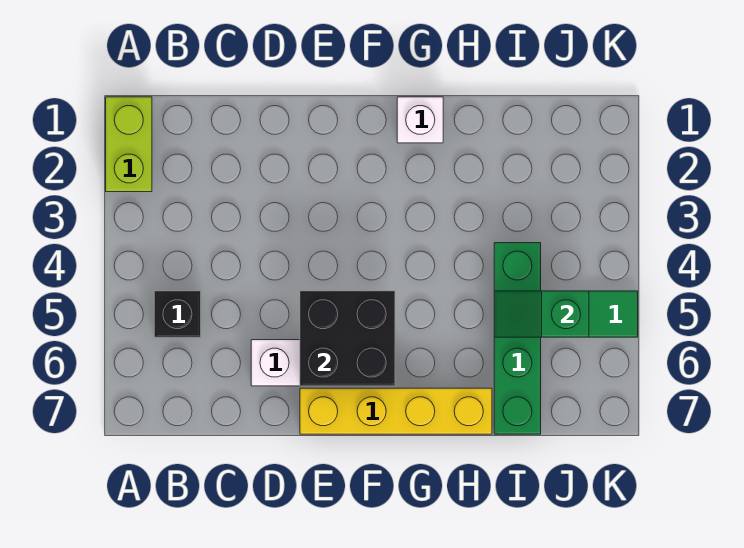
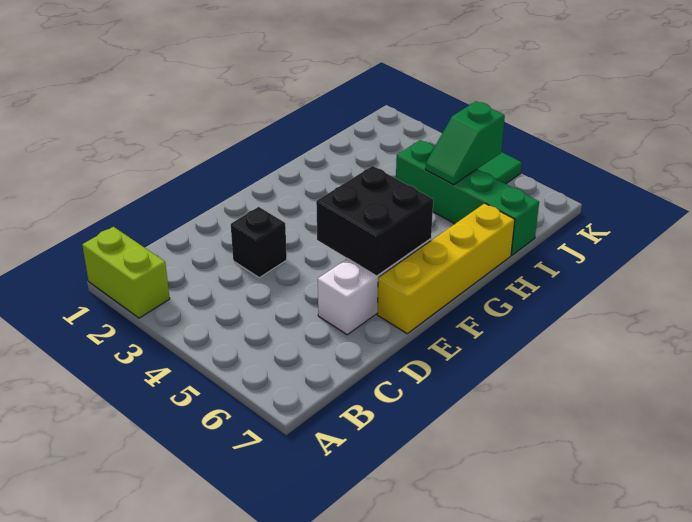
black brick B5 level 1 -> black brick D3 level 1
white brick G1 level 1 -> none

